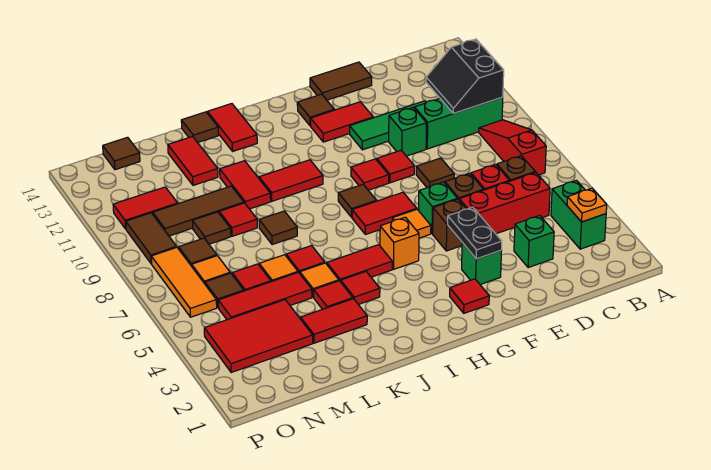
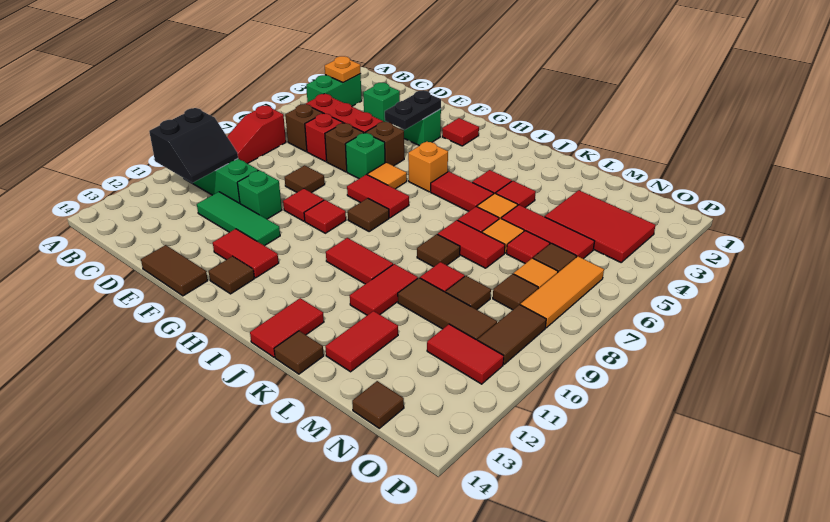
red tile K3:L3 level 1 -> red tile K7:L7 level 1

